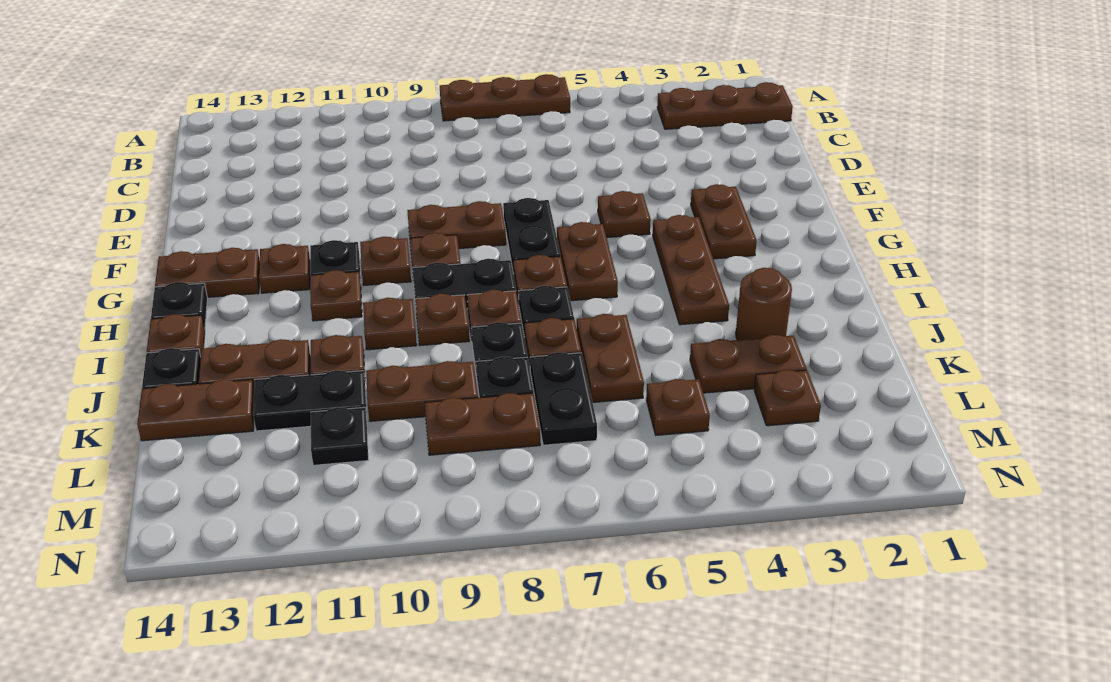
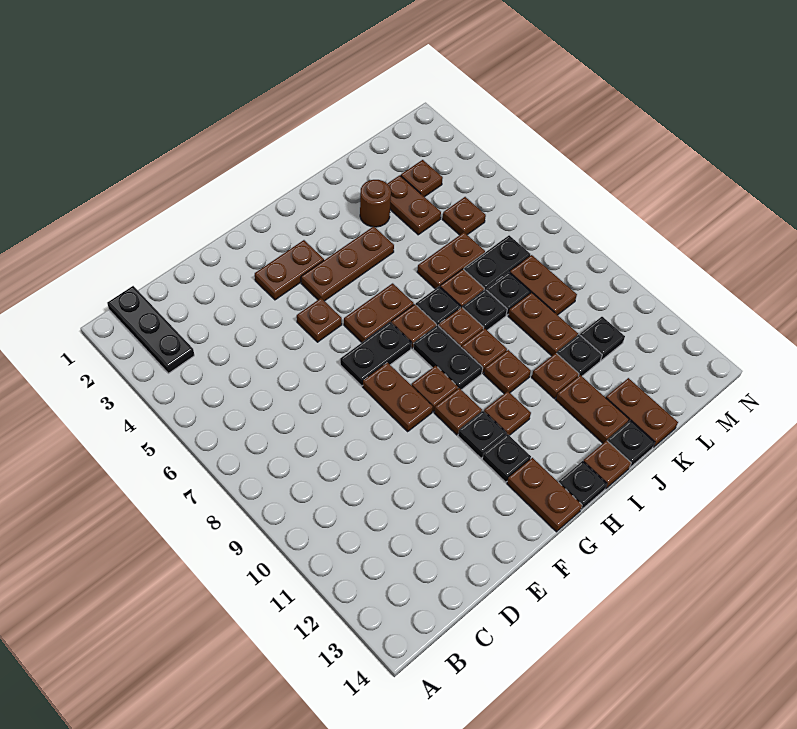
brown plate A6:A8 level 1 -> none
brown plate B1:B3 level 1 -> black plate B1:B3 level 1
brown plate G12 level 1 -> black plate G12 level 1
black plate K11:K12 level 1 -> black plate K11 level 1

